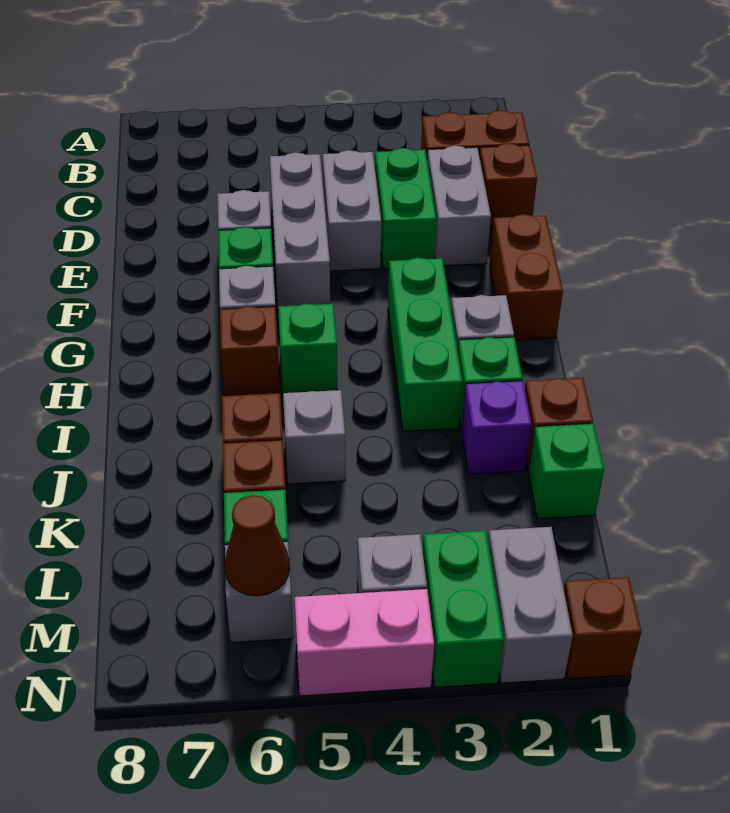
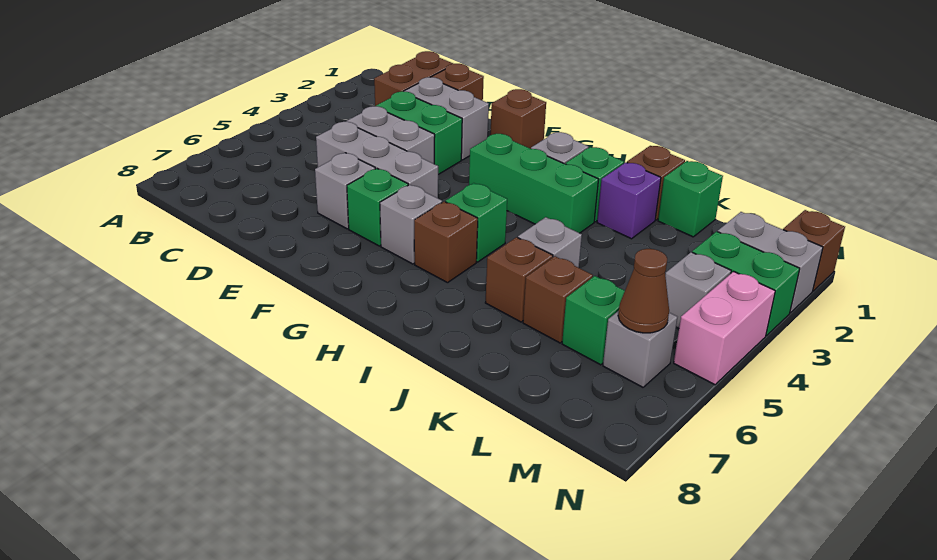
brown brick F1:G1 level 1 -> brown brick F1 level 1

